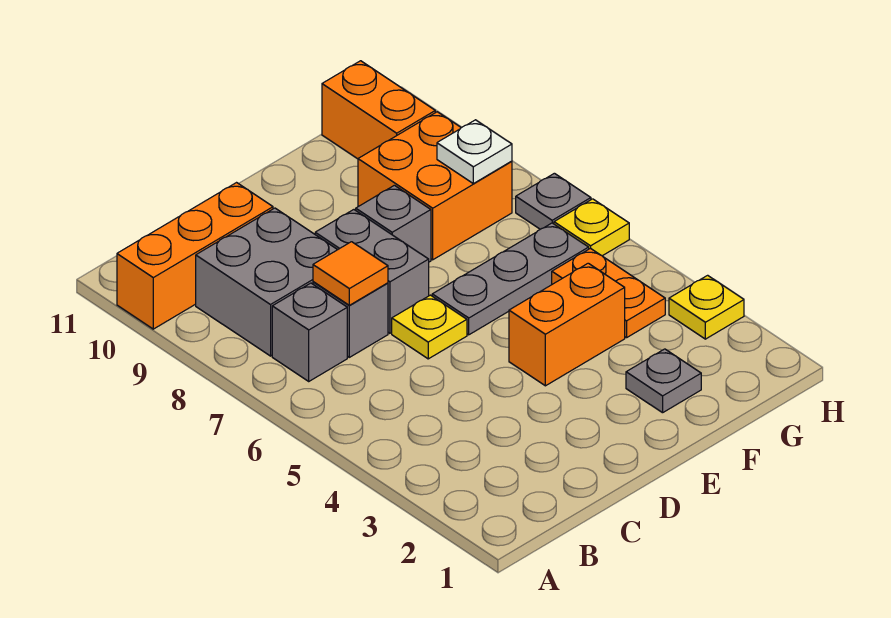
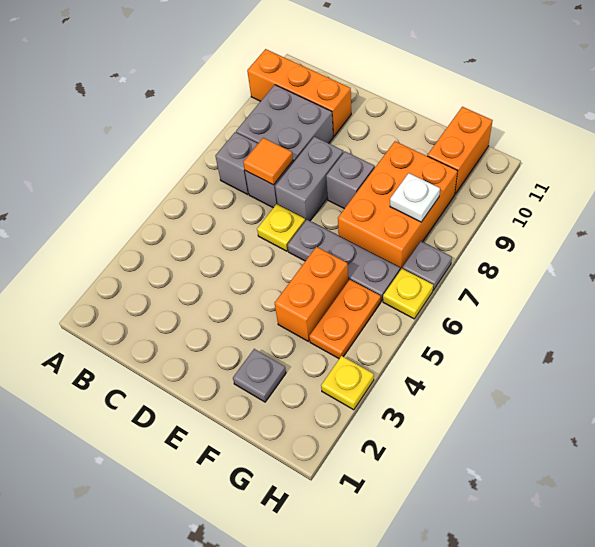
orange brick E4:F4 level 1 -> orange brick F4:F5 level 1
orange brick F8:G9 level 1 -> orange brick F7:G9 level 1

